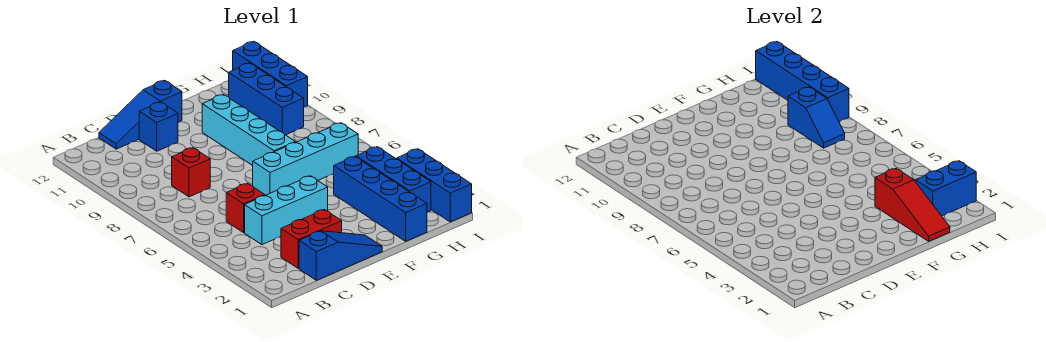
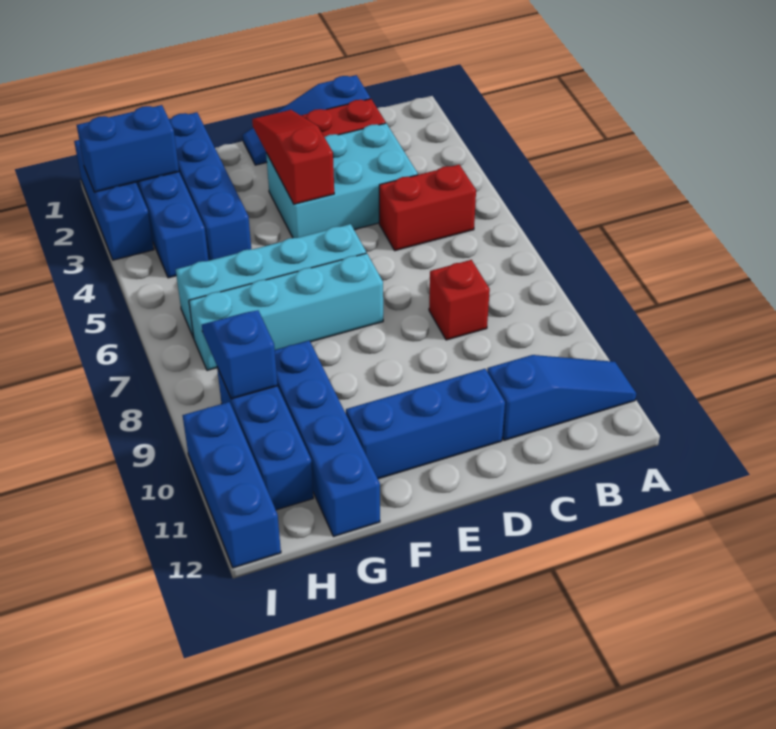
cyan brick C4:E4 level 1 -> cyan brick C3:E4 level 1
red brick C5 level 1 -> red brick B5:C5 level 1
blue slope C12:E12 level 1 top E -> blue slope A11:C11 level 1 top C
blue brick D11 level 1 -> blue brick D11:F11 level 1
cyan brick F7:F10 level 1 -> cyan brick E7:H7 level 1
red slope G1:G3 level 2 top 3 -> red slope E2:E4 level 2 top 4
blue brick I9:I12 level 2 -> blue brick G9:G12 level 1

